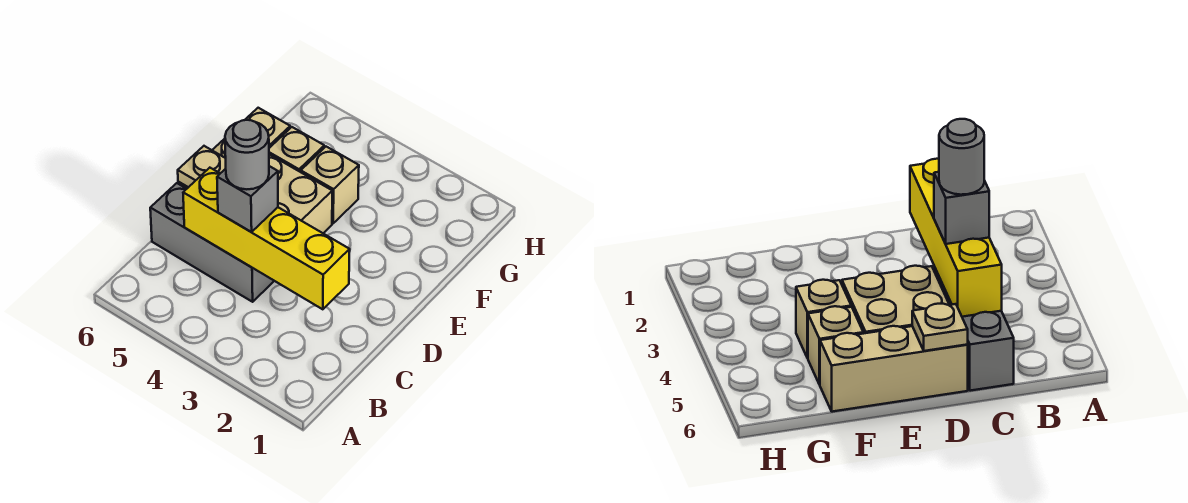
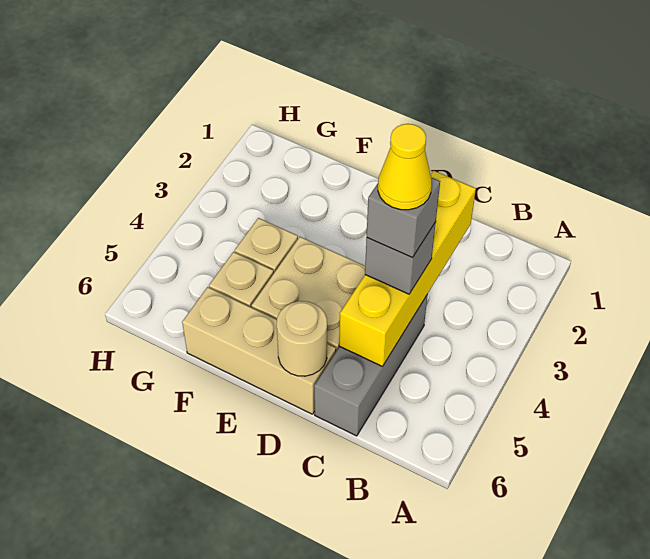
grey round brick C4 level 4 -> grey brick C4 level 4
none -> yellow cone C4 level 5
tan plate D6 level 2 -> tan round brick D6 level 2

